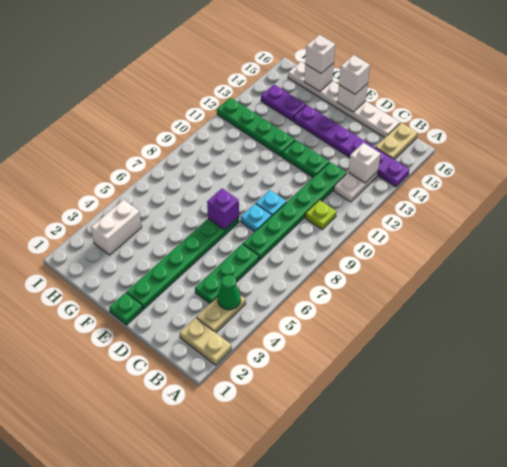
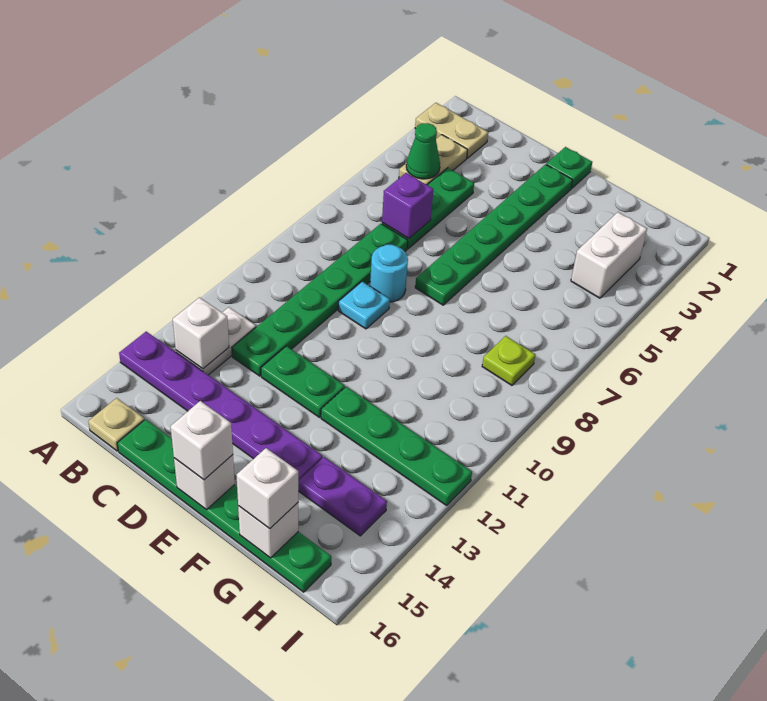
lime plate B10 level 1 -> lime plate H8 level 1
tan plate B15:B16 level 1 -> tan plate B16 level 1
white plate C16:H16 level 1 -> green plate C16:H16 level 1
cyan plate D8 level 1 -> cyan round brick D8 level 1
purple brick E7 level 2 -> purple brick C6 level 2

